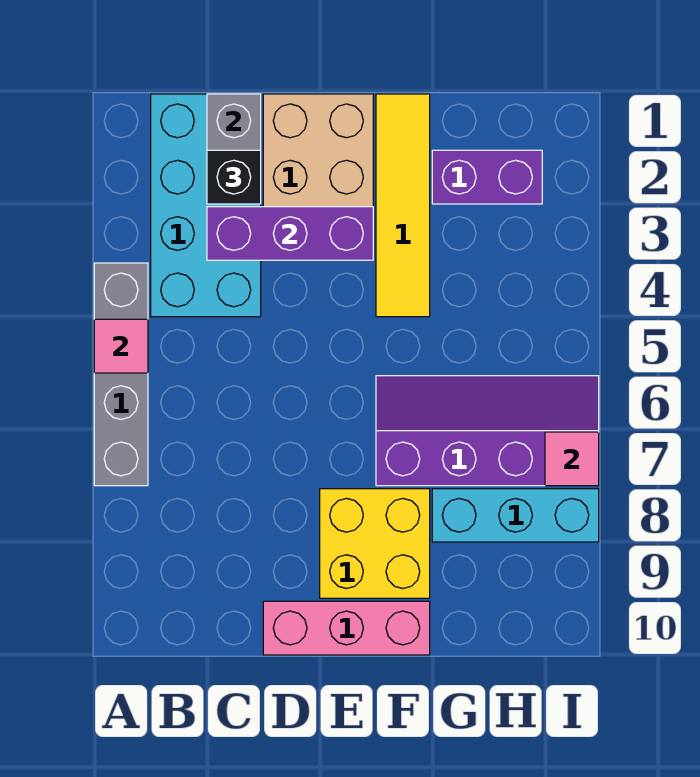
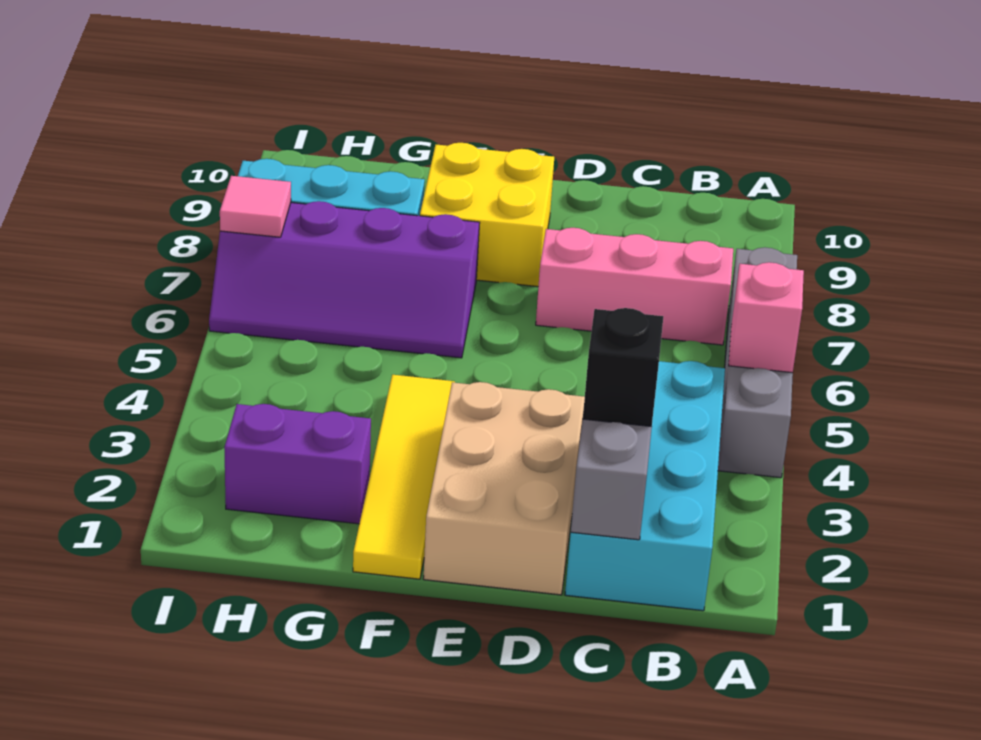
pink tile A5 level 2 -> pink brick A5 level 2
purple brick C3:E3 level 2 -> none
pink brick D10:F10 level 1 -> pink brick B7:D7 level 1

